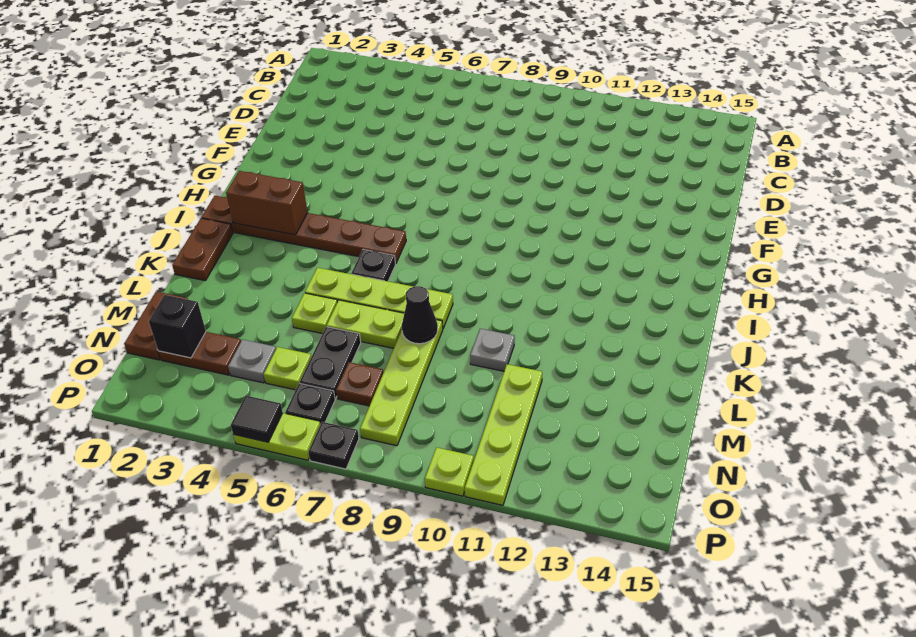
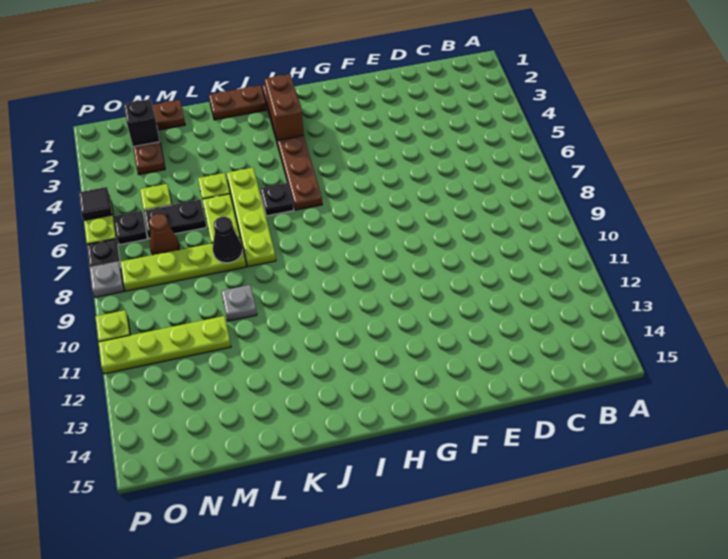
grey plate N4 level 1 -> grey plate P8 level 1
brown plate N7 level 1 -> brown cone N7 level 1

